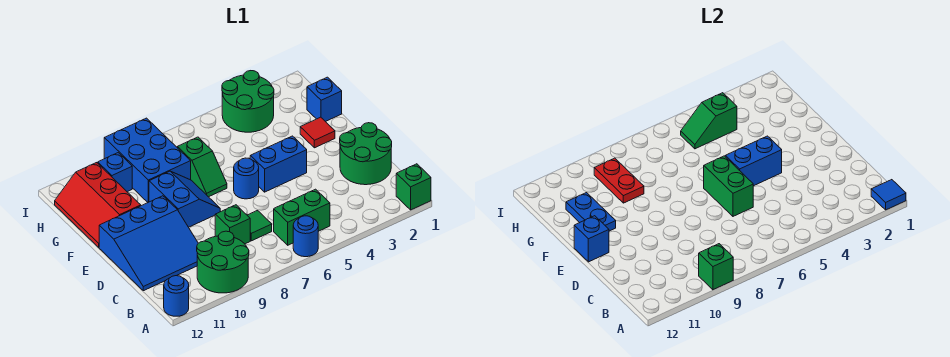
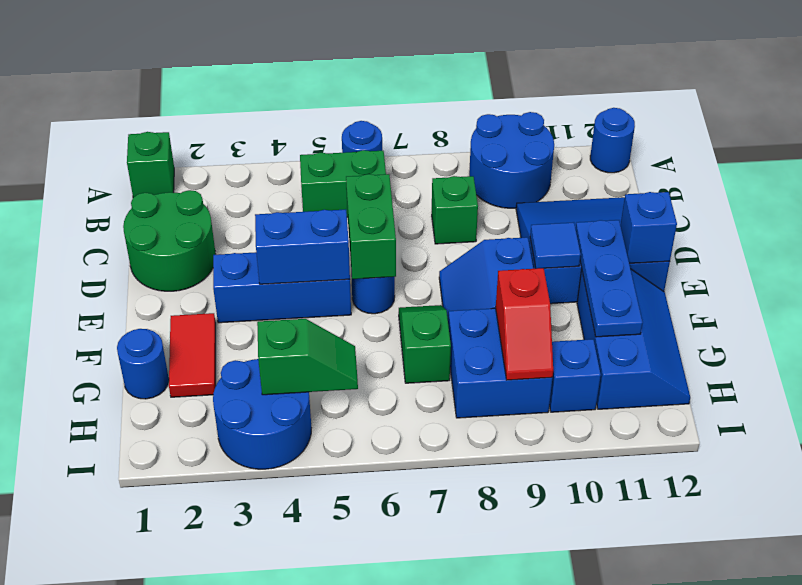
blue tile A1 level 2 -> blue tile E10 level 2
green round brick A9:B10 level 1 -> blue round brick A9:B10 level 1
green brick A9 level 2 -> none
green tile C7 level 1 -> none
blue brick E4:E5 level 1 -> blue brick E3:E5 level 1
red tile F2 level 1 -> red tile F2:G2 level 1
red slope F11:H12 level 1 top 11 -> blue slope F11:H12 level 1 top 11
blue plate F11:G11 level 2 -> blue plate E11:G11 level 2
blue brick G1 level 1 -> blue round brick G1 level 1
blue brick G8:I9 level 1 -> blue brick G8:H9 level 1
red plate G9:H9 level 2 -> red slope G9:H9 level 2 top G
green round brick H3:I4 level 1 -> blue round brick H3:I4 level 1

